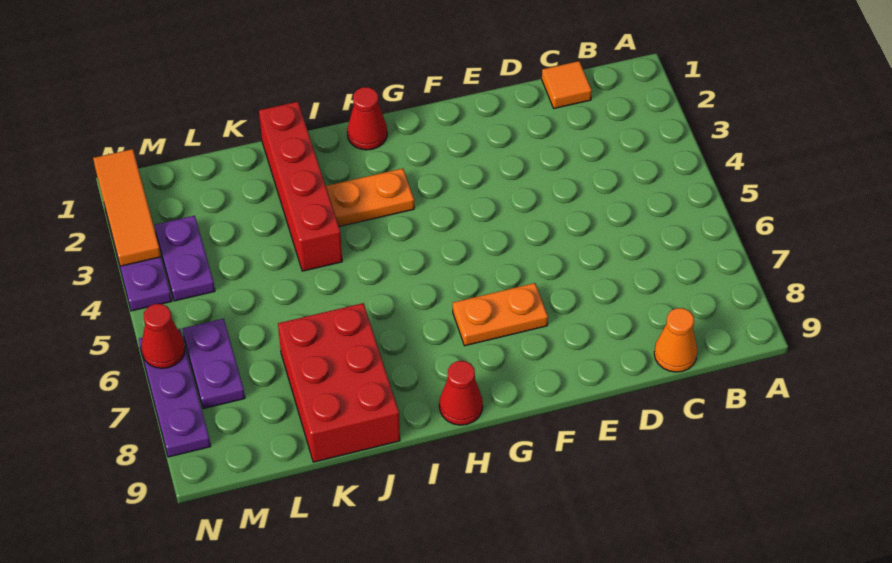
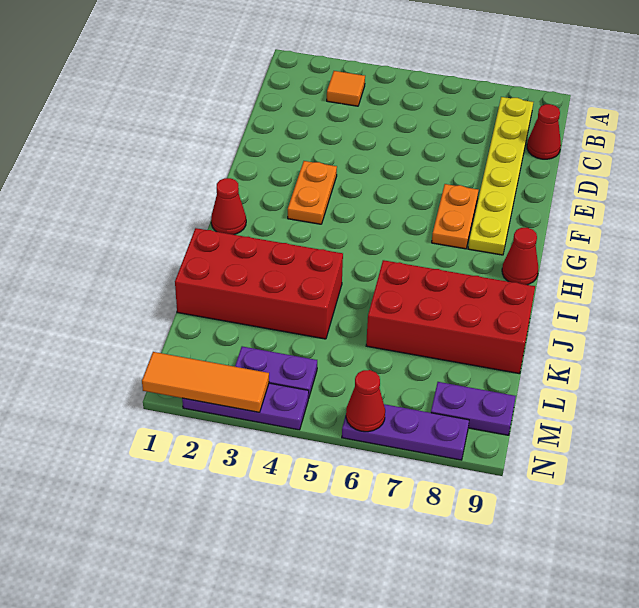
none -> yellow plate B8:G8 level 1
orange tile C1 level 1 -> orange tile B3 level 1
orange cone C9 level 1 -> red cone C9 level 1
orange plate H3:I3 level 1 -> orange plate F3:G3 level 1
red brick J1:J4 level 1 -> red brick J1:K4 level 1
red brick J7:K9 level 1 -> red brick J6:K9 level 1
purple plate M6:M7 level 1 -> purple plate M8:M9 level 1

